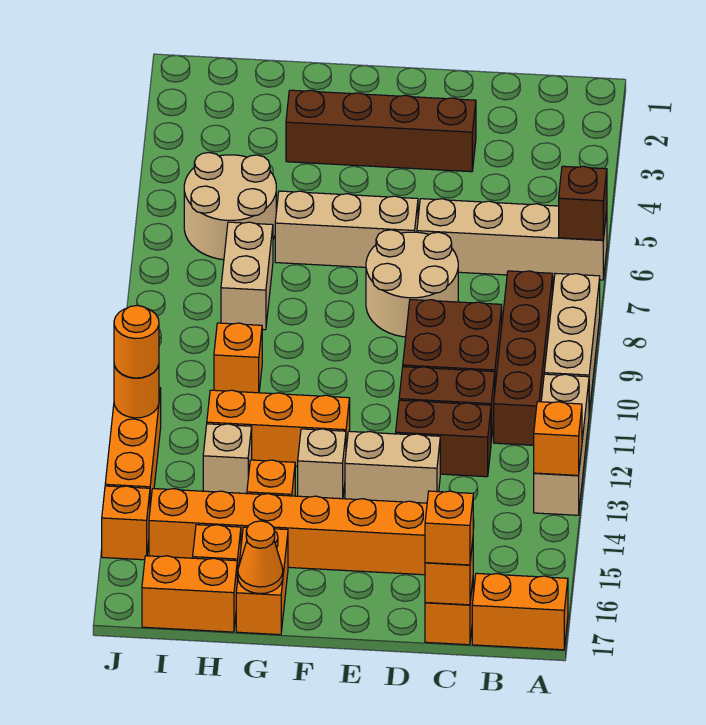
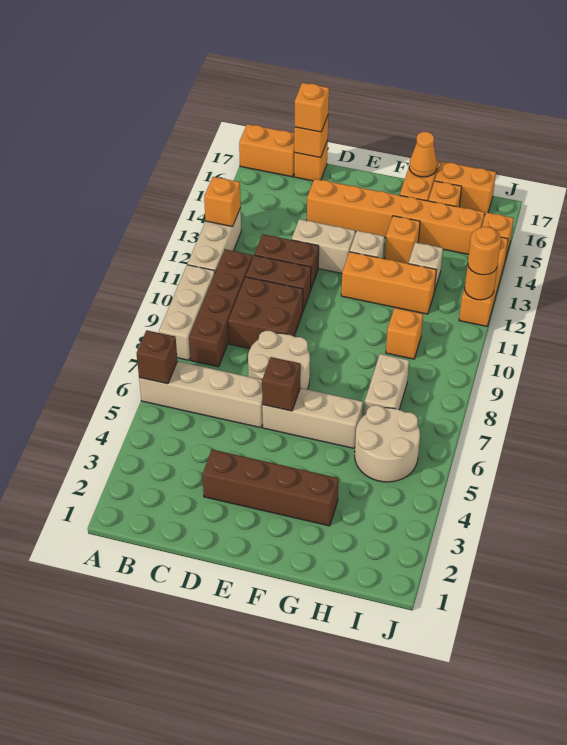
none -> brown brick E6 level 2

